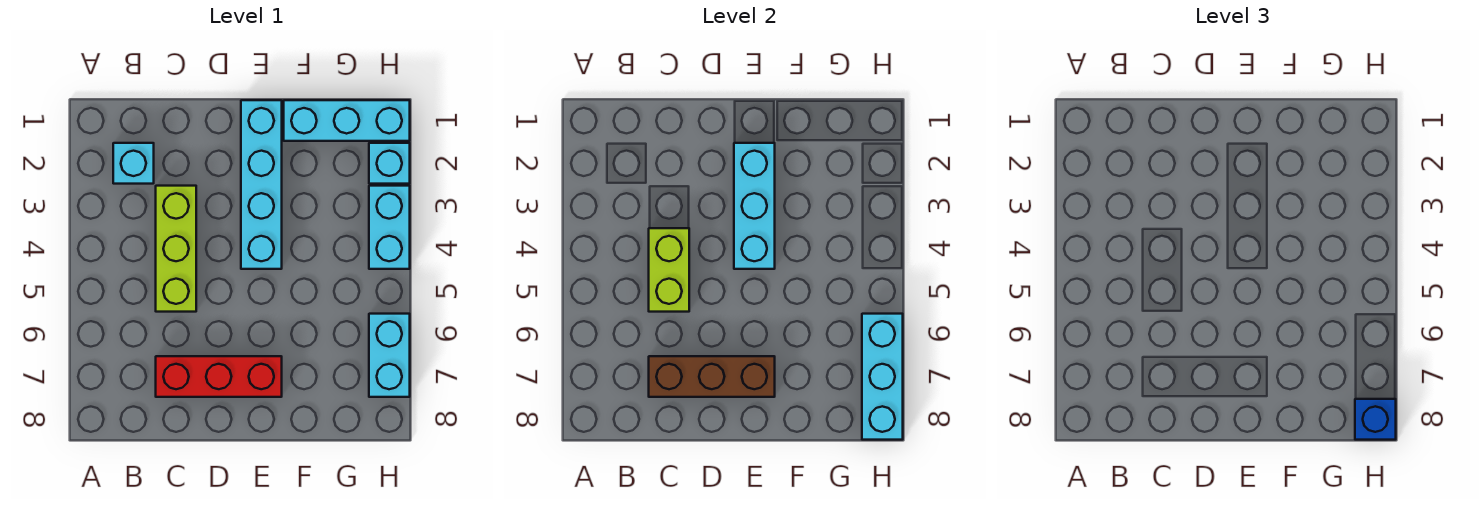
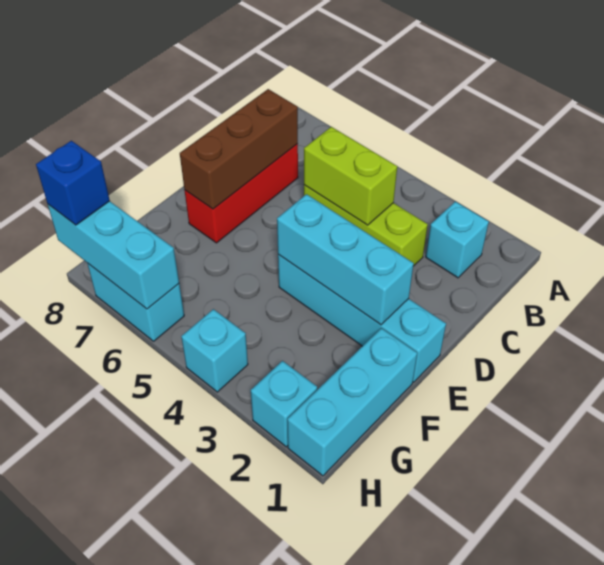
cyan brick H3:H4 level 1 -> cyan brick H4 level 1

